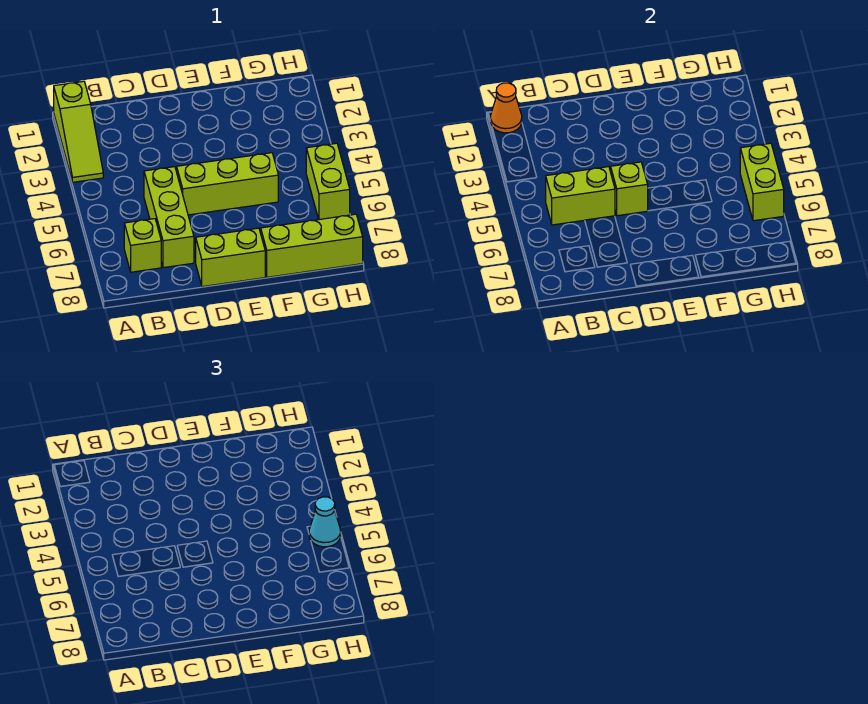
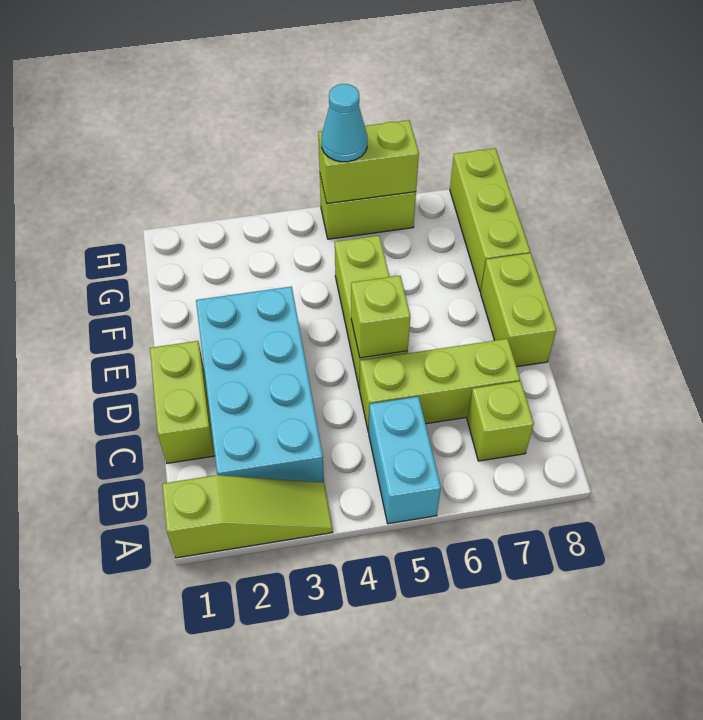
orange cone A1 level 2 -> none
none -> cyan brick A5:B5 level 1
none -> cyan brick B2:E3 level 1
lime brick B5:C5 level 2 -> lime brick C1:D1 level 1

